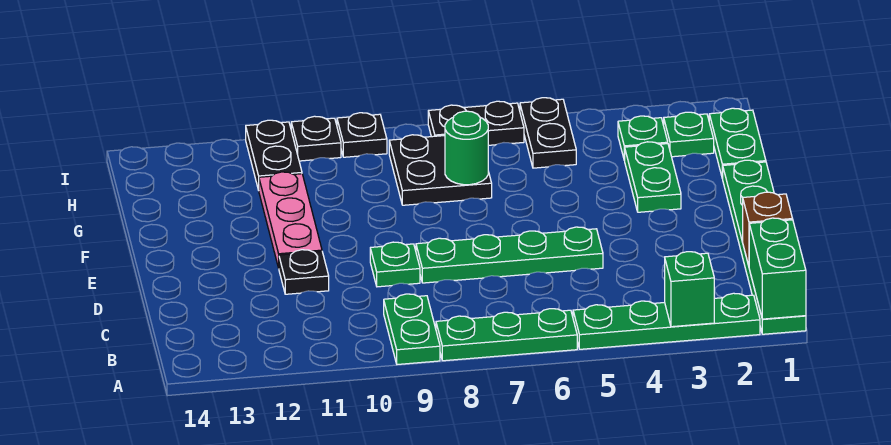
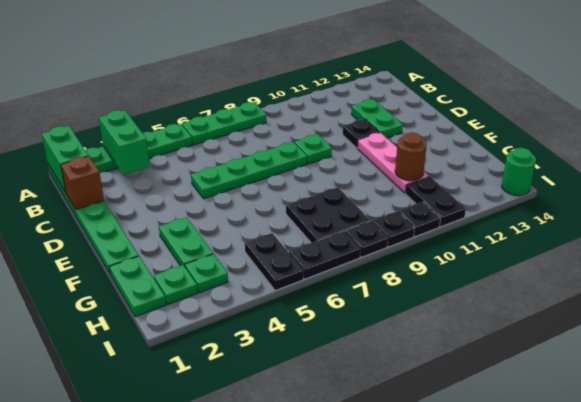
green brick A3 level 2 -> green brick A3:B3 level 2
green plate A9:B9 level 1 -> green plate C12:D12 level 1
green round brick G7 level 2 -> green round brick I14 level 1
none -> brown round brick G11 level 2
none -> black plate I8 level 1

